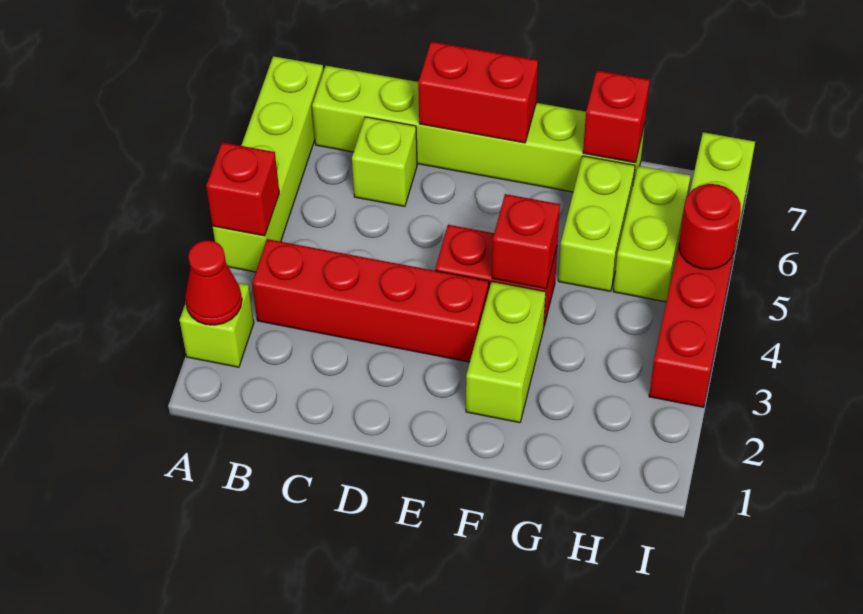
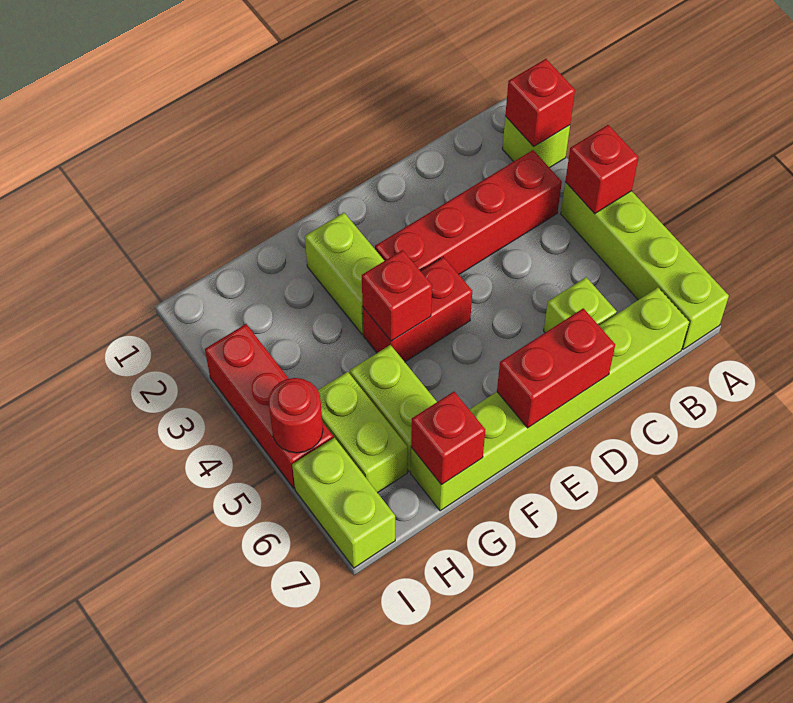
red cone A2 level 2 -> red brick A2 level 2

